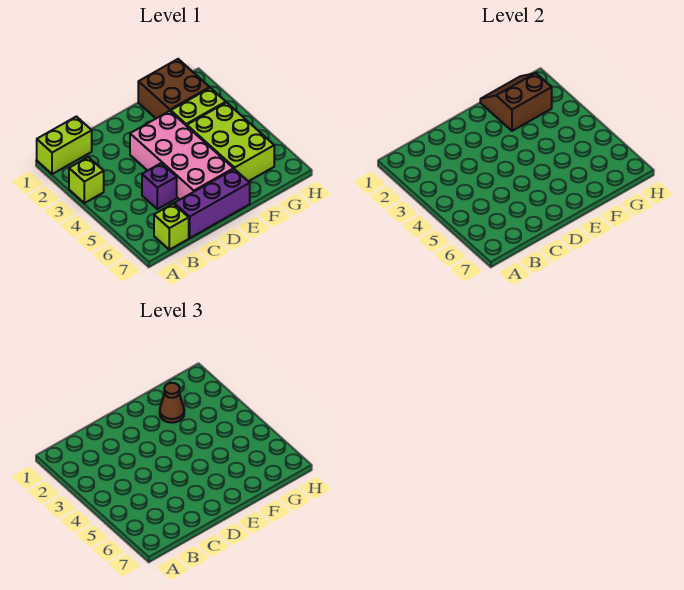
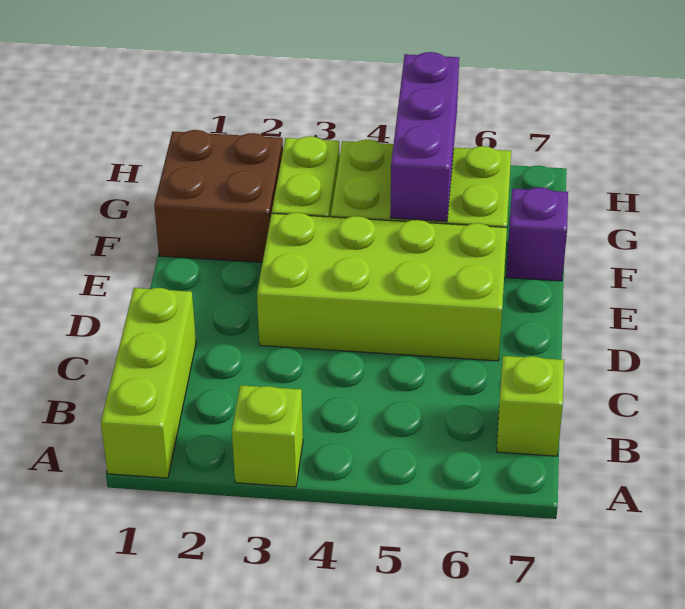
lime brick A1:B1 level 1 -> lime brick A1:C1 level 1
purple brick C5 level 1 -> purple brick F7 level 1
purple brick C7:E7 level 1 -> purple brick F5:H5 level 2
pink brick D3:E6 level 1 -> lime brick D3:E6 level 1
brown slope F1:G2 level 2 top 2 -> none
brown cone F2 level 3 -> none

